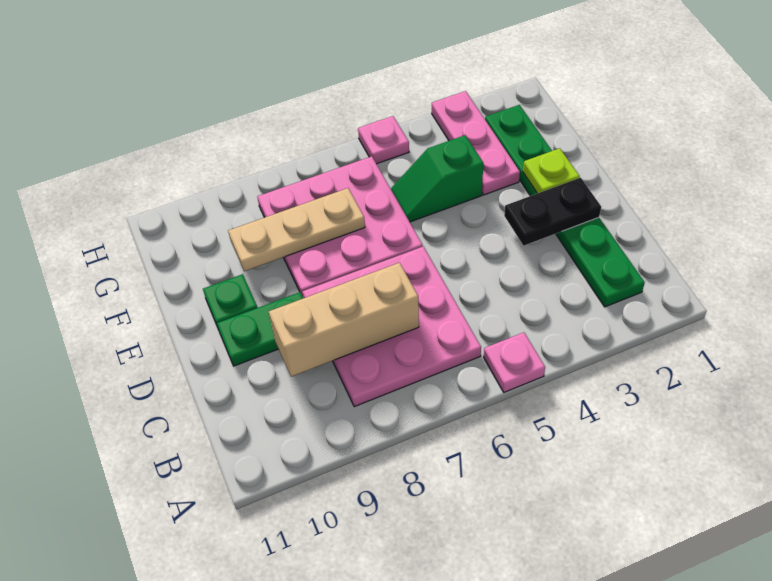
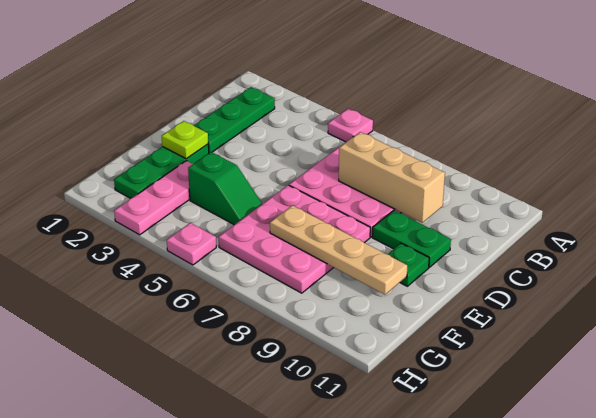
black plate D2:D3 level 2 -> none
tan plate F7:F9 level 2 -> tan plate F7:F10 level 2

